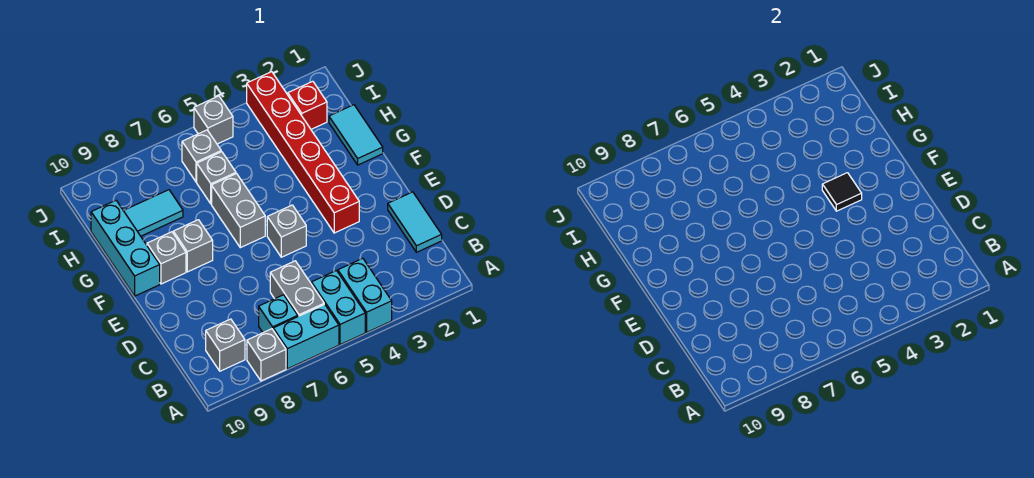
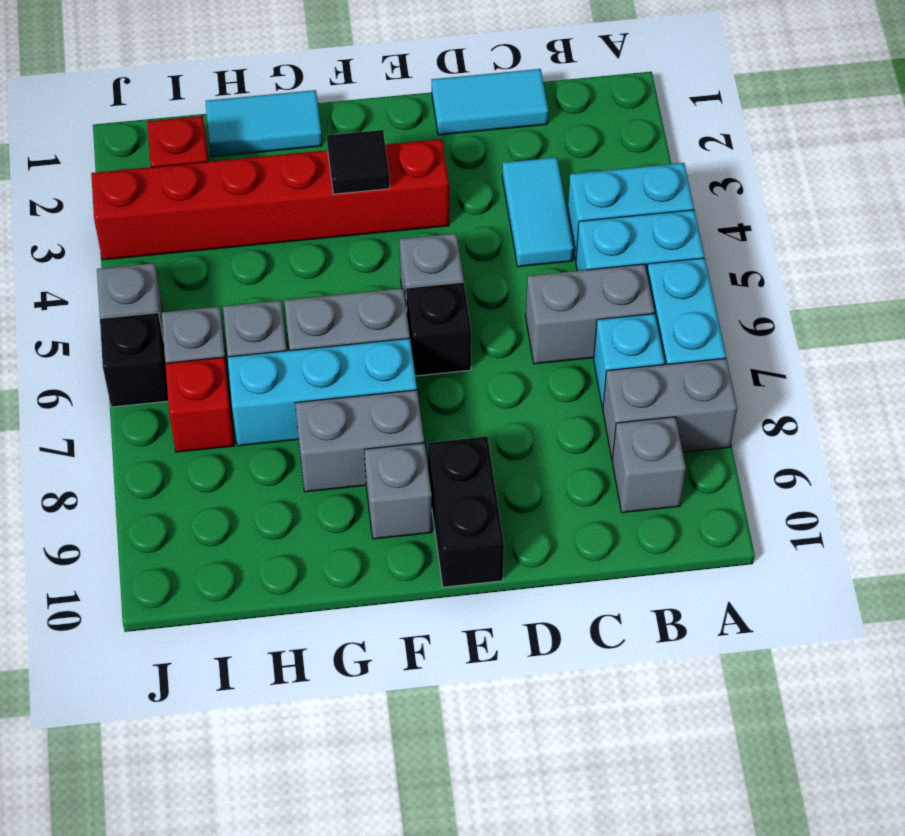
grey brick A8 level 1 -> grey brick A8:B8 level 1
none -> black brick E6 level 1
none -> black brick E9:E10 level 1
grey brick F8 level 1 -> grey brick F8:G8 level 1
cyan brick F10:H10 level 1 -> cyan brick F7:H7 level 1
cyan tile H8:H9 level 1 -> cyan tile C3:C4 level 1
none -> red brick I7 level 1
none -> black brick J6 level 1

